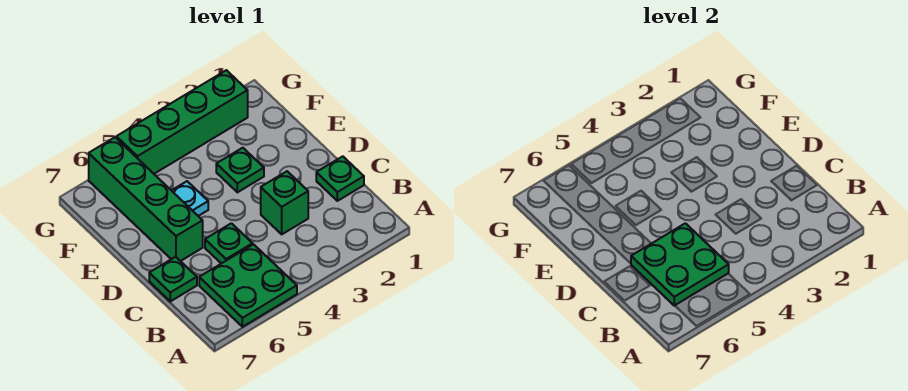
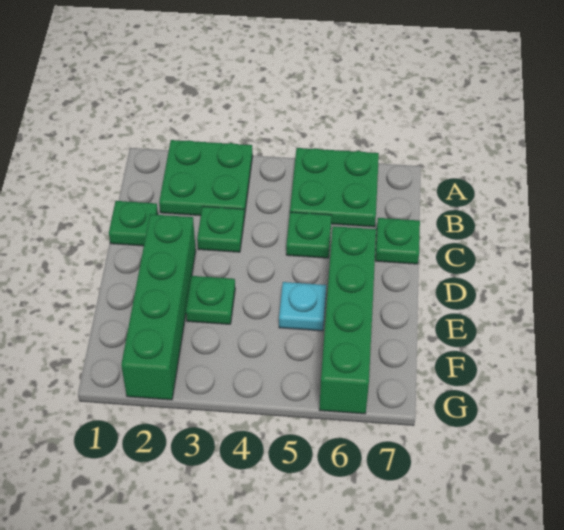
green plate B5:C6 level 2 -> green plate A2:B3 level 1
green brick C3 level 1 -> green plate C3 level 1
green brick G2:G5 level 1 -> green brick D2:G2 level 1

